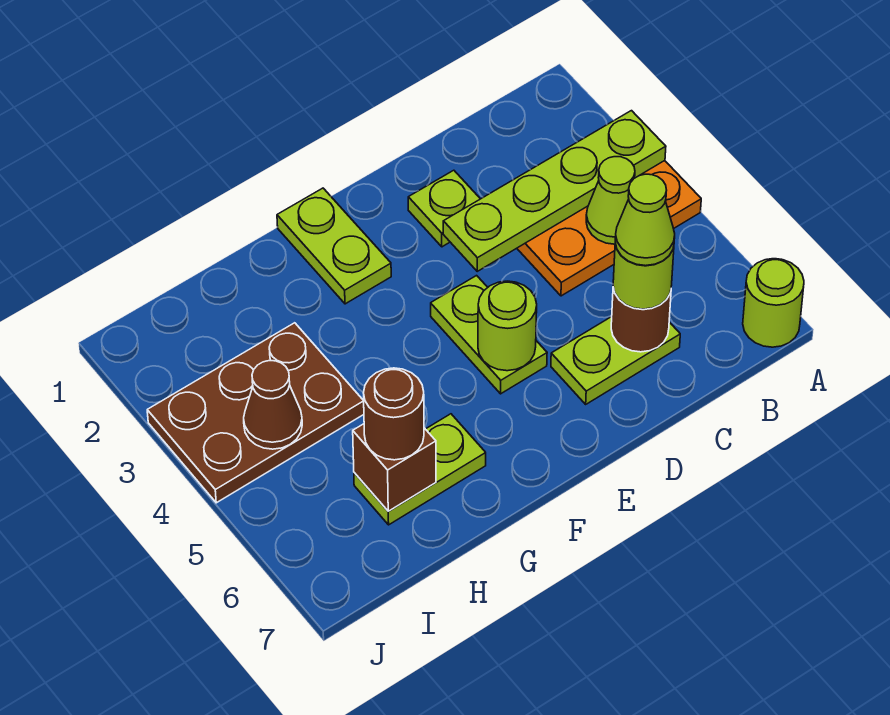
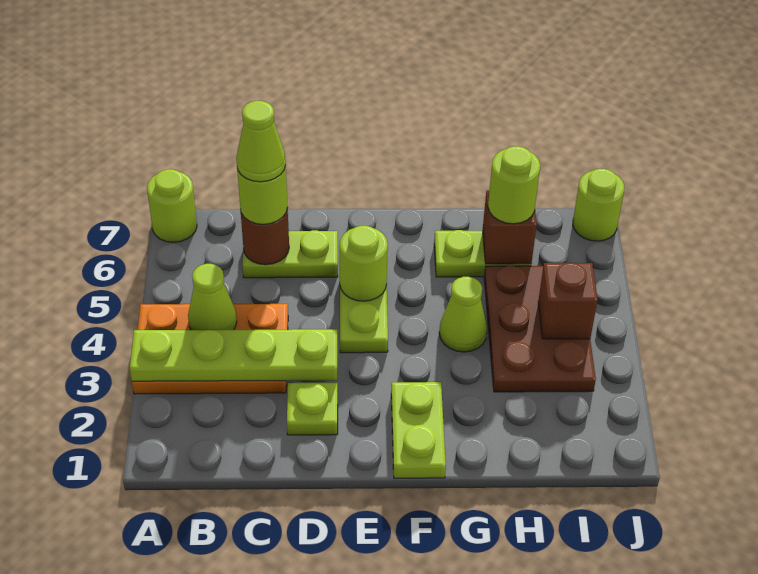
none -> lime cone G4 level 1
brown plate H3:J4 level 1 -> brown plate H3:I5 level 1
brown round brick H6 level 3 -> lime round brick H6 level 3
brown cone I4 level 2 -> brown brick I4 level 2
none -> lime round brick J7 level 1

